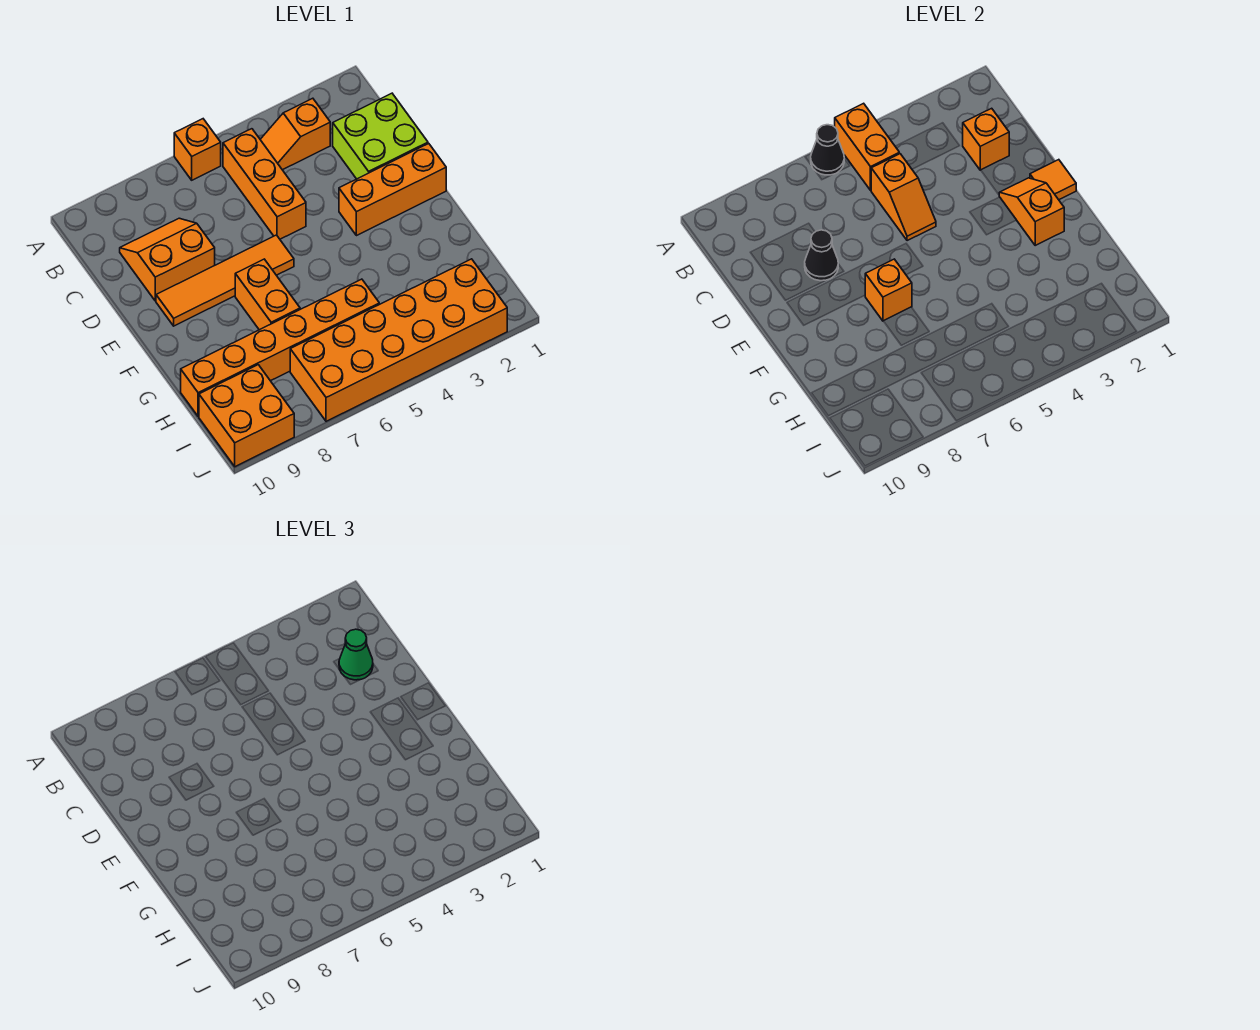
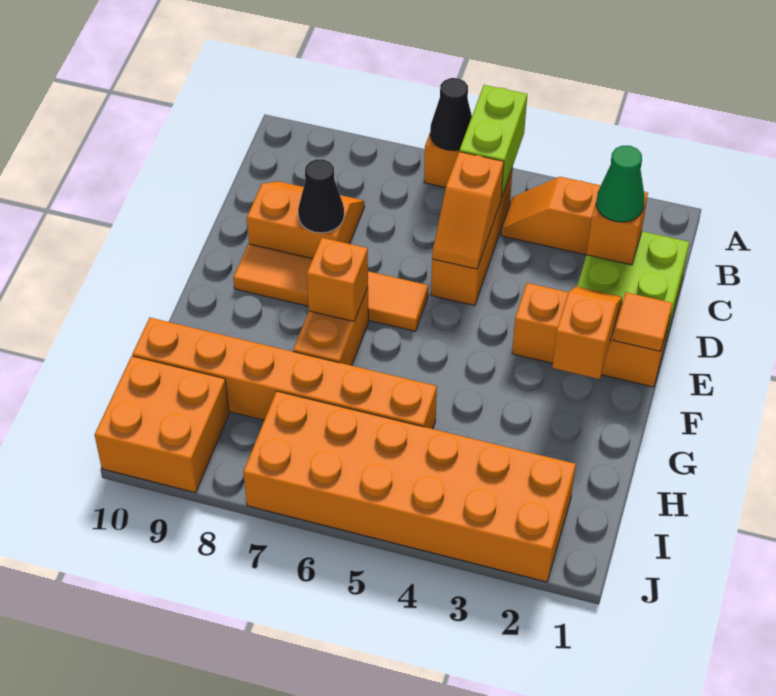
orange brick A5:B5 level 2 -> lime brick A5:B5 level 2

